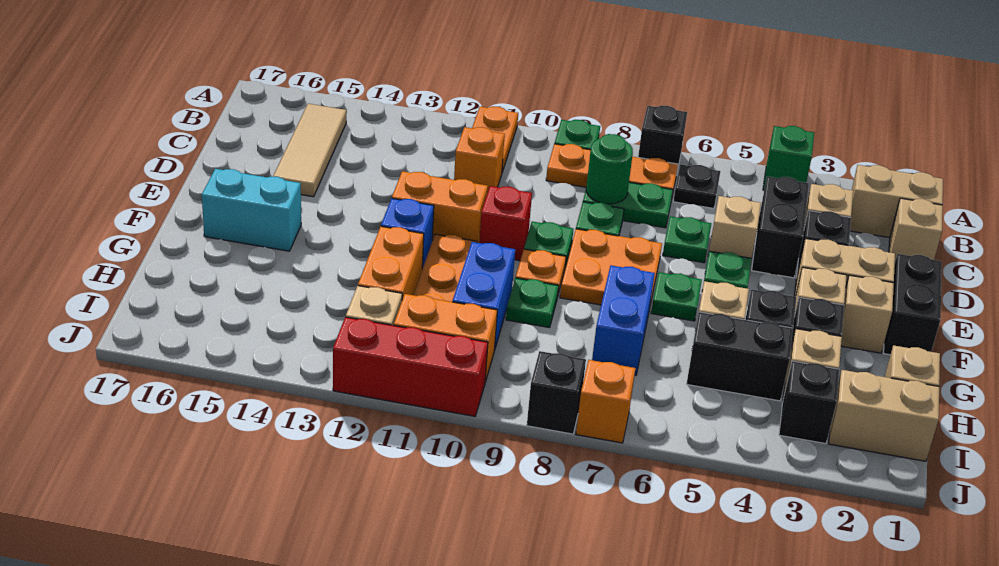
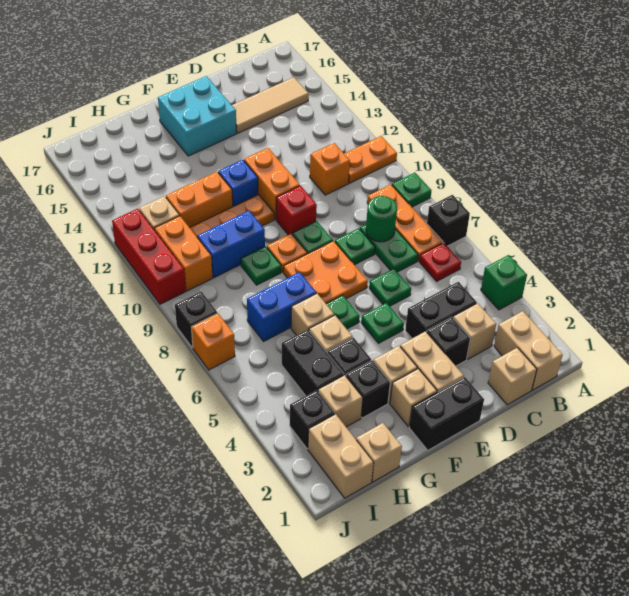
black plate B6 level 1 -> red plate B6 level 1
tan brick D5 level 1 -> tan brick G6 level 1
cyan brick F15:F16 level 1 -> cyan brick E15:F16 level 1

